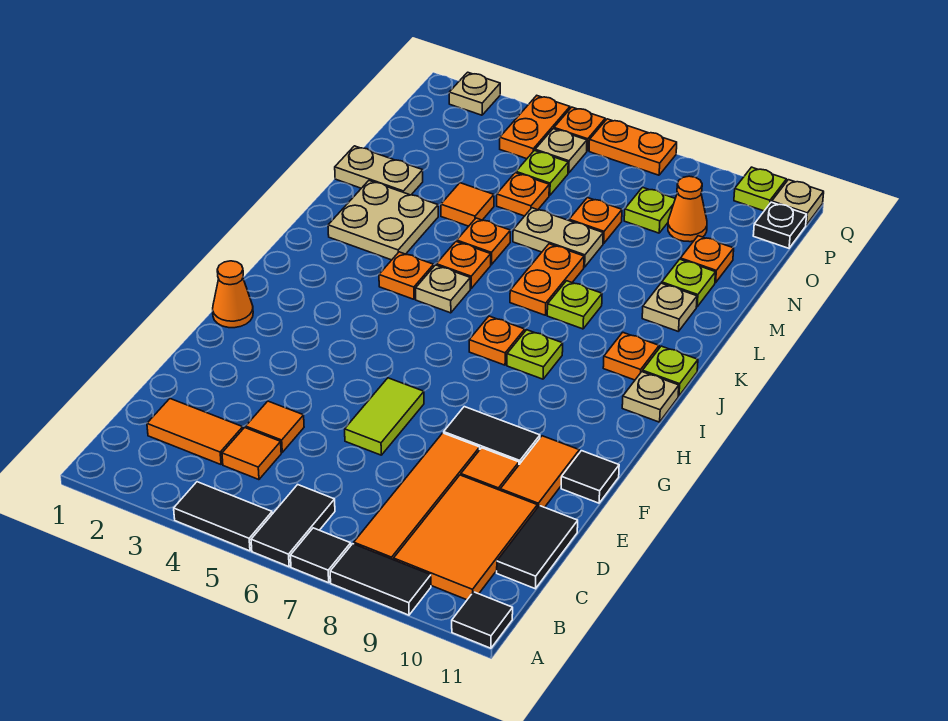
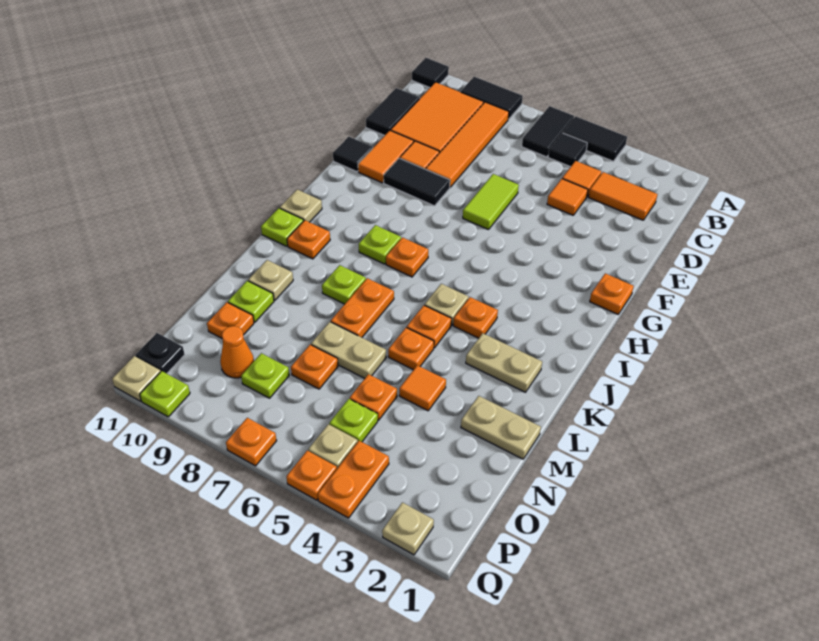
black tile A7 level 1 -> black tile B5 level 1
orange cone G1 level 1 -> orange plate G1 level 1
tan plate K2:L3 level 1 -> tan plate K2:K3 level 1
orange plate Q6:Q7 level 1 -> orange plate Q7 level 1

